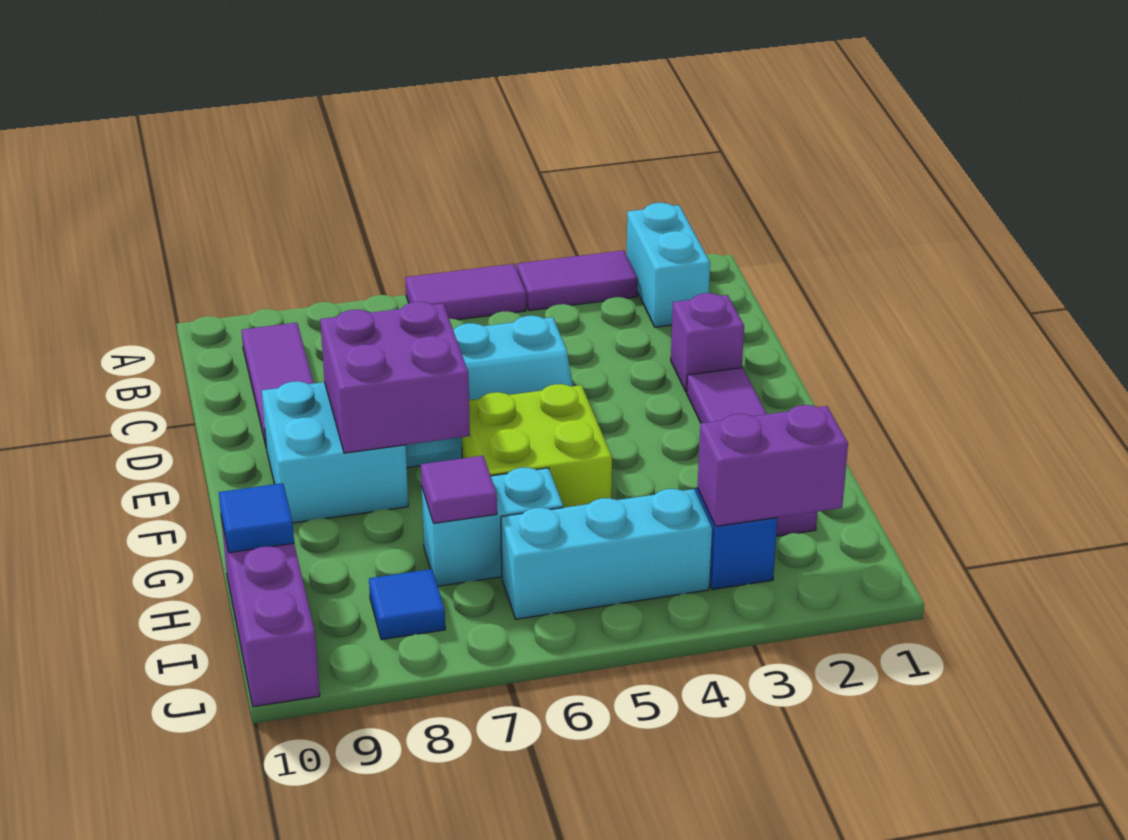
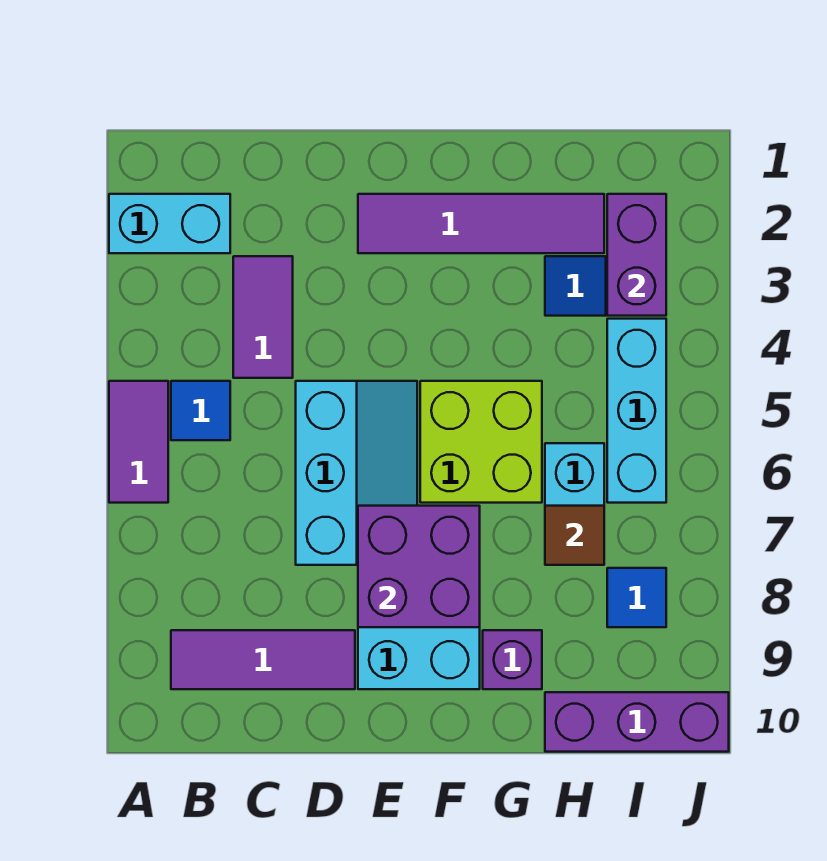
purple tile A3:A4 level 1 -> purple tile C3:C4 level 1
purple brick D2 level 1 -> purple brick G9 level 1
purple tile H7 level 2 -> brown tile H7 level 2
blue tile H10 level 2 -> blue tile B5 level 1

